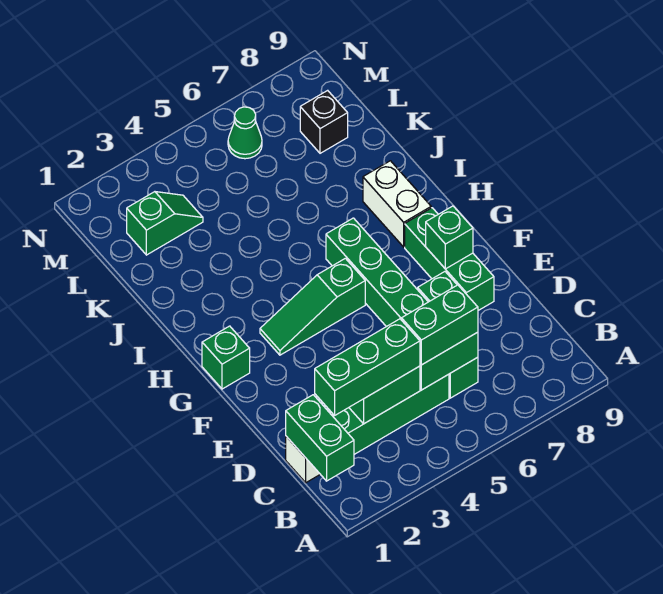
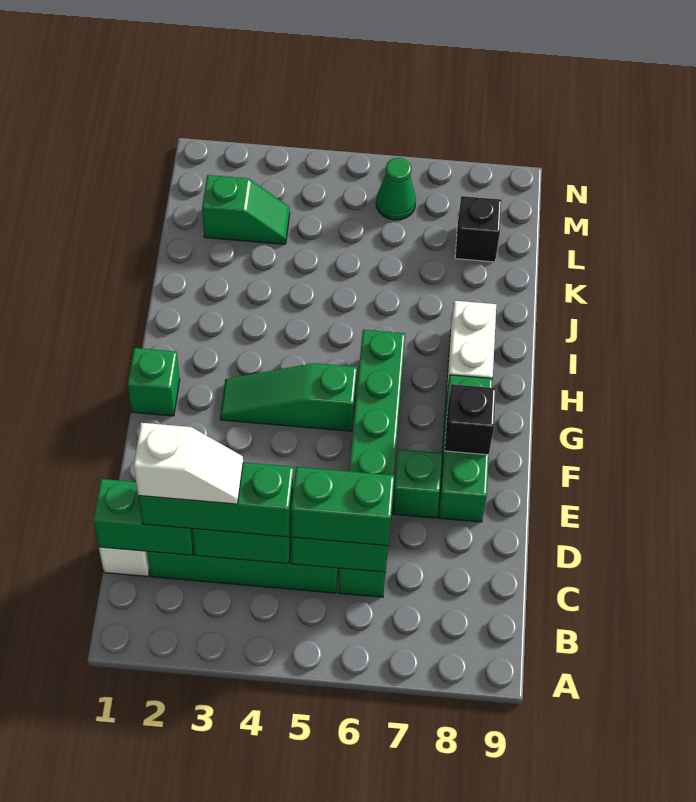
green brick B1:C1 level 2 -> green brick C1:C2 level 2
none -> white slope C2:C3 level 4 top 2
green brick F8 level 2 -> black brick F8 level 2

